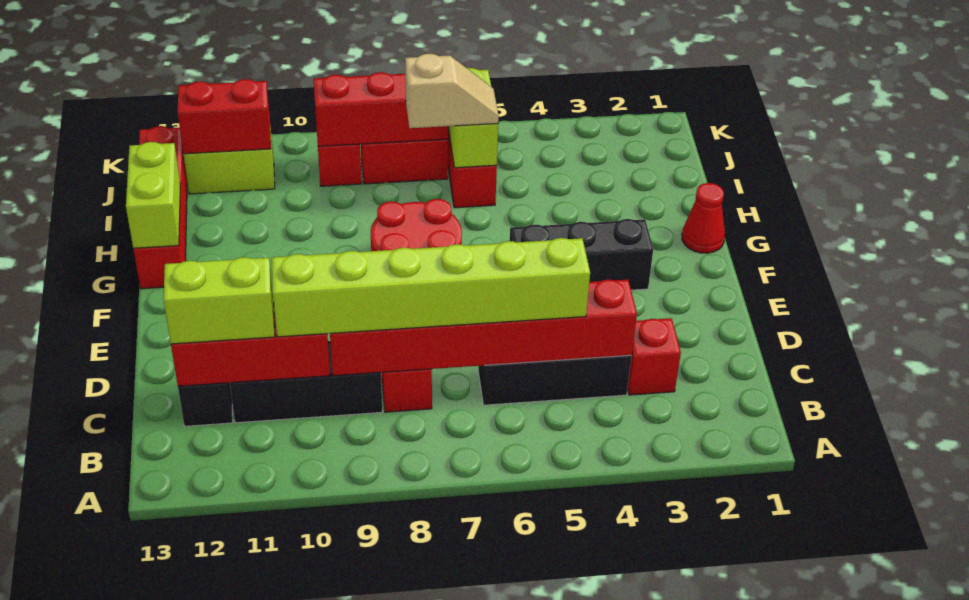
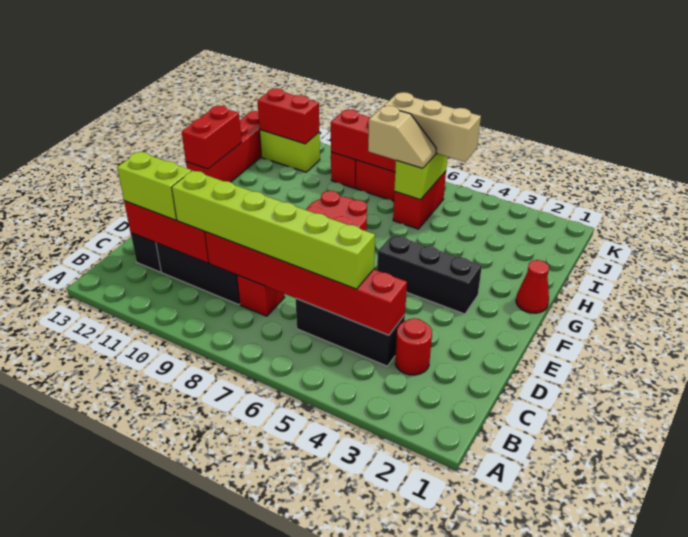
red brick C3 level 1 -> red round brick C3 level 1
lime brick G13:H13 level 2 -> red brick G13:H13 level 2
none -> tan brick J5:J7 level 3

